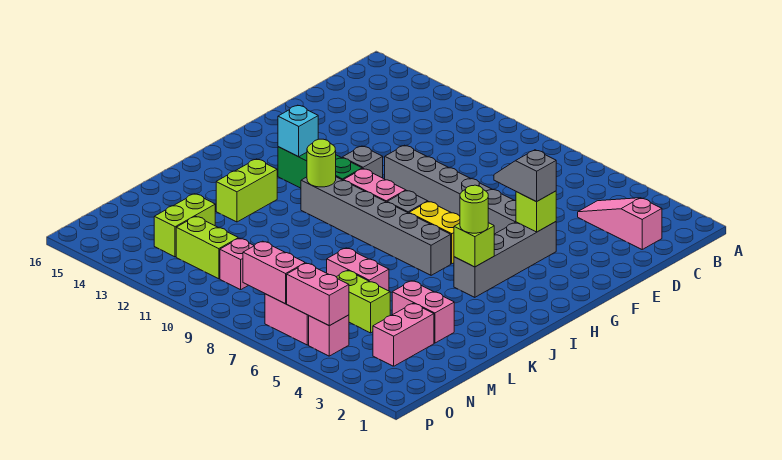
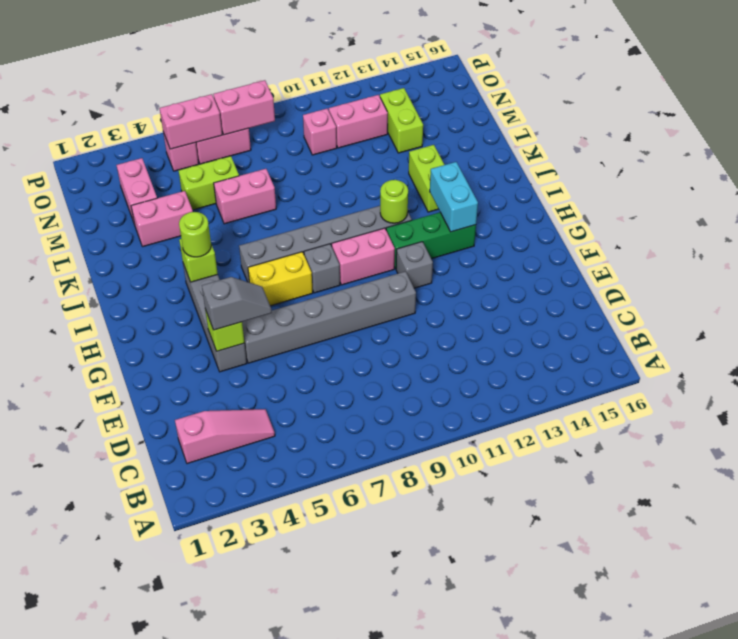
cyan brick H13 level 2 -> cyan brick H13:I13 level 2
lime brick N11:N12 level 1 -> pink brick N11:N12 level 1

